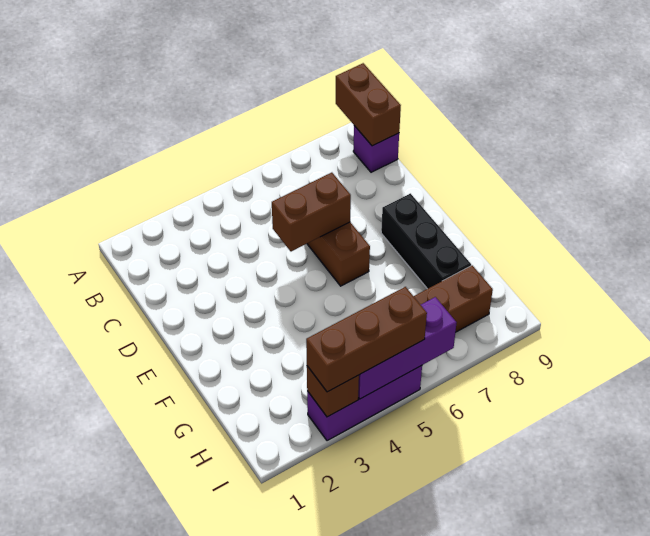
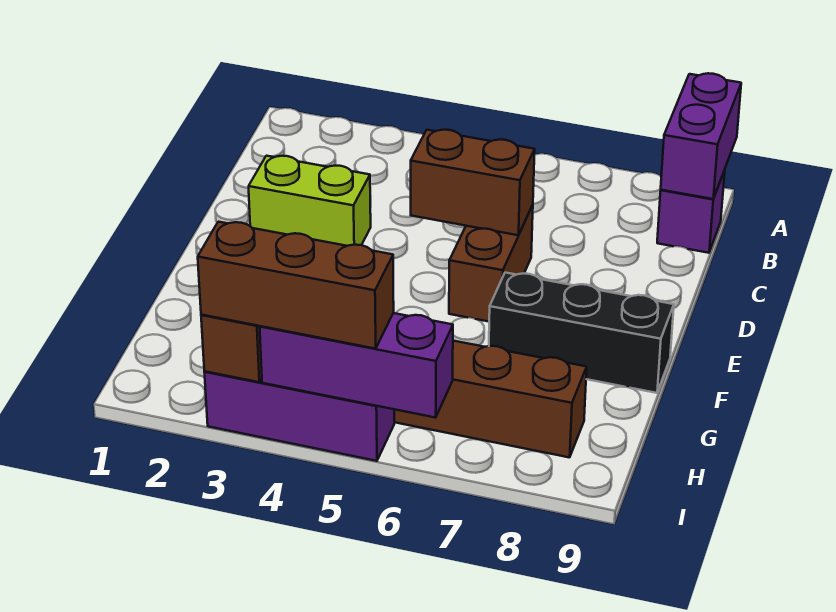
brown brick A9:B9 level 2 -> purple brick A9:B9 level 2
none -> lime brick D2:D3 level 1
black brick E8:G8 level 1 -> black brick F7:F9 level 1

